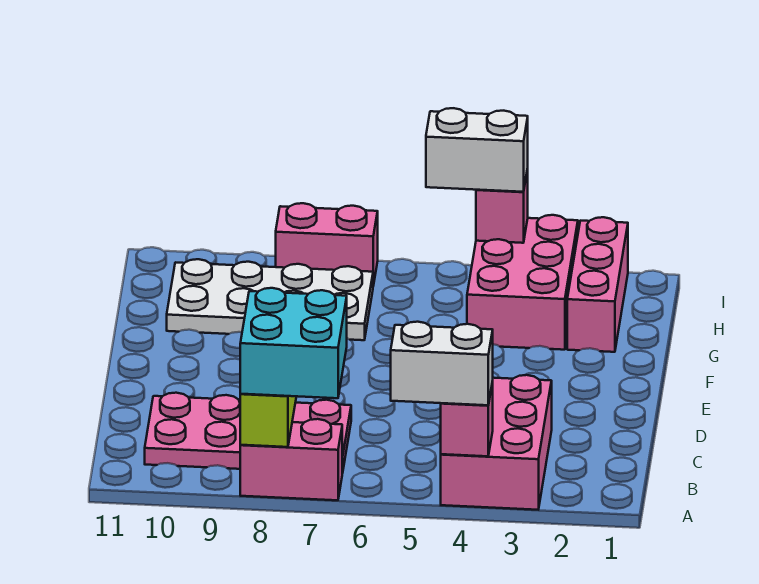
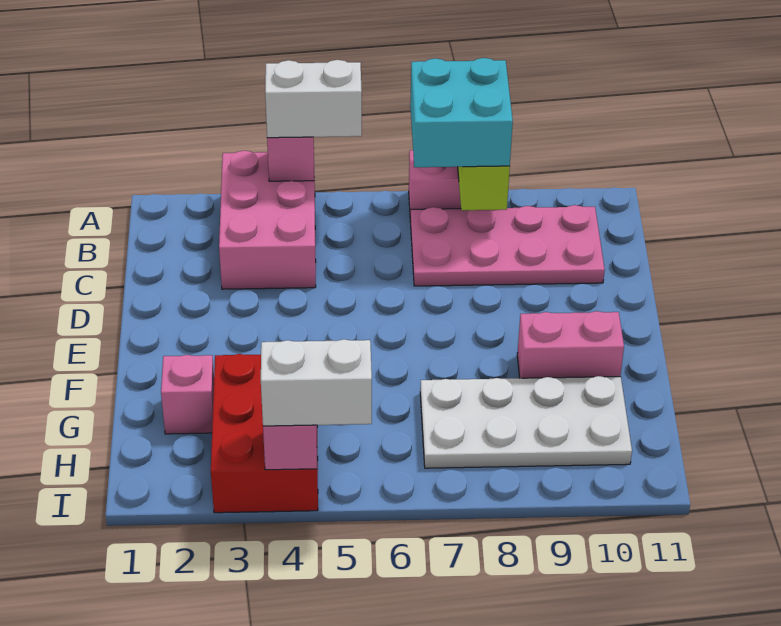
pink brick G2:I2 level 1 -> pink brick G2 level 1
pink brick G3:I4 level 1 -> red brick G3:I4 level 1
pink brick I7:I8 level 1 -> pink brick F9:F10 level 1

